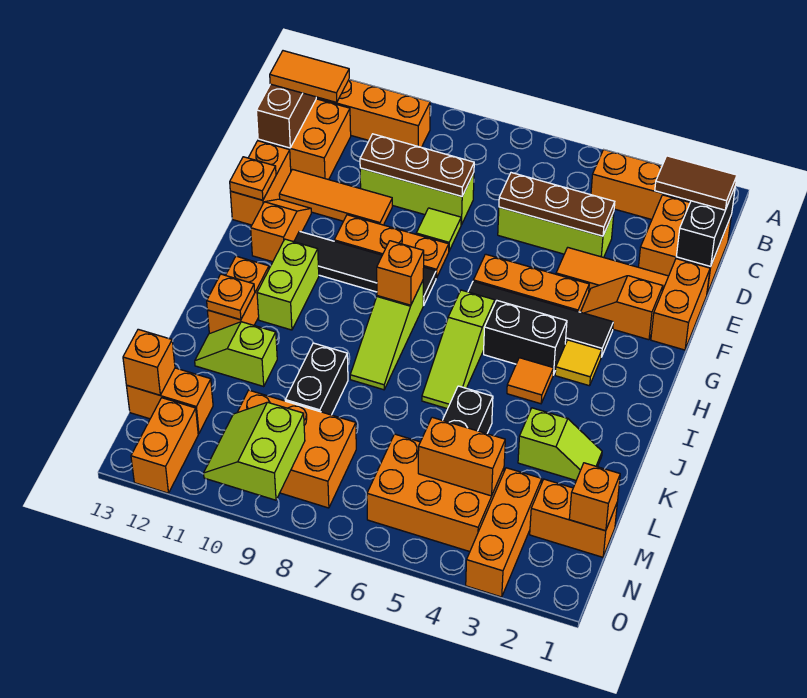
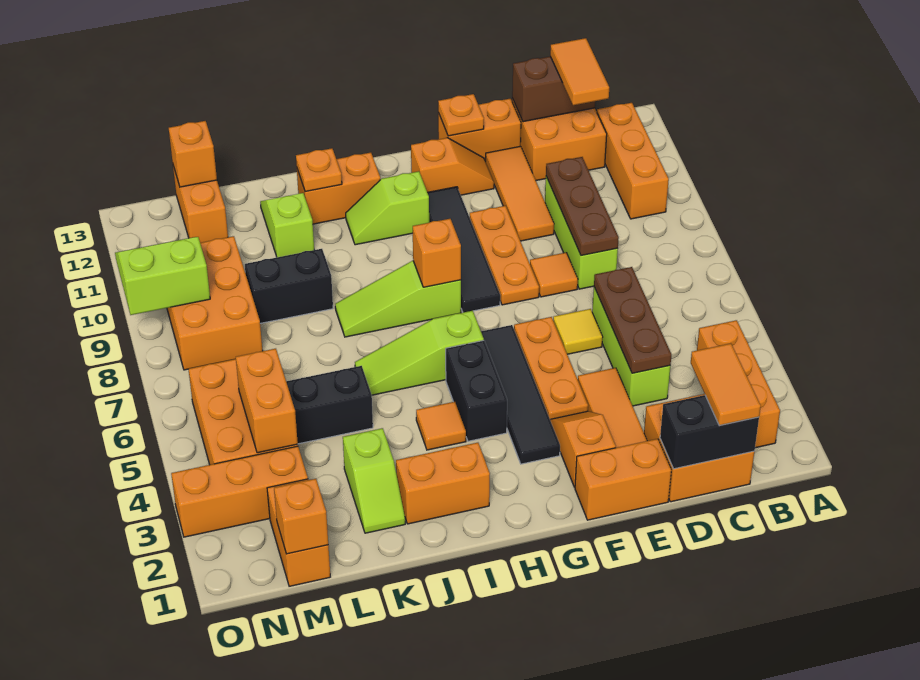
brown tile C1:C2 level 3 -> orange tile C1:C2 level 3
lime tile E8 level 1 -> orange tile E8 level 1
yellow tile H3 level 1 -> yellow tile E6 level 1
lime brick H11:I11 level 1 -> lime slope H11:I11 level 1 top H
orange brick N12:O12 level 1 -> orange brick I2:J2 level 1

